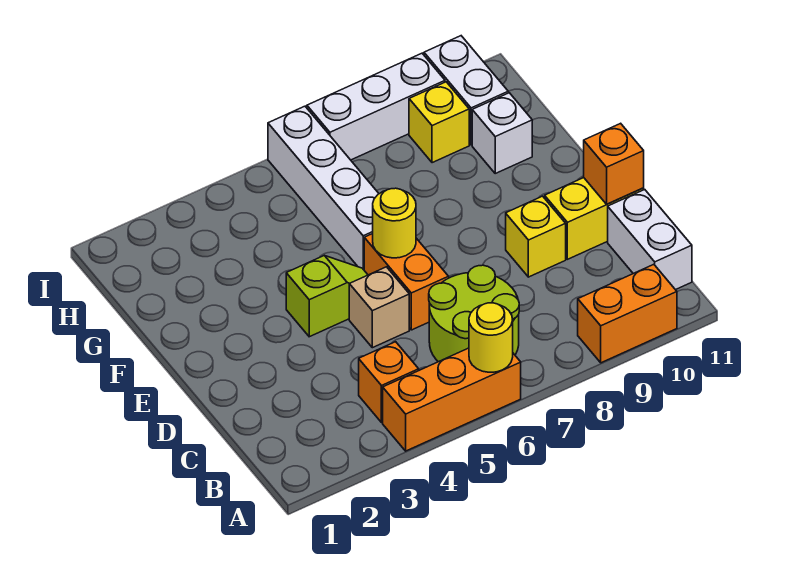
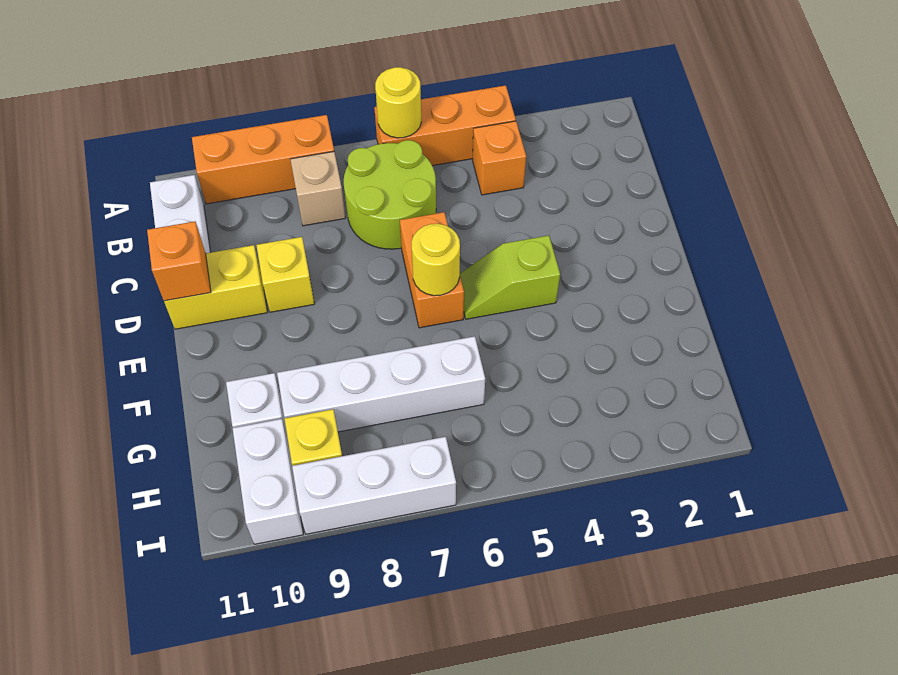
orange brick A9:A10 level 1 -> orange brick A8:A10 level 1
tan brick D5 level 1 -> tan brick B8 level 1
white brick F6:I6 level 1 -> white brick G6:G9 level 1

